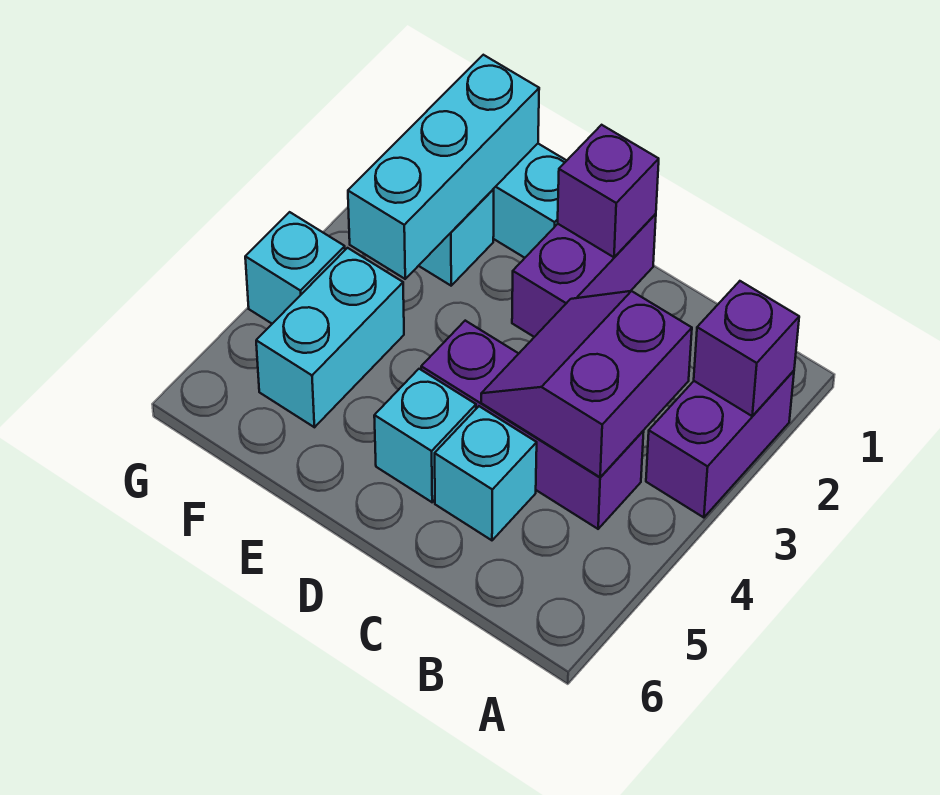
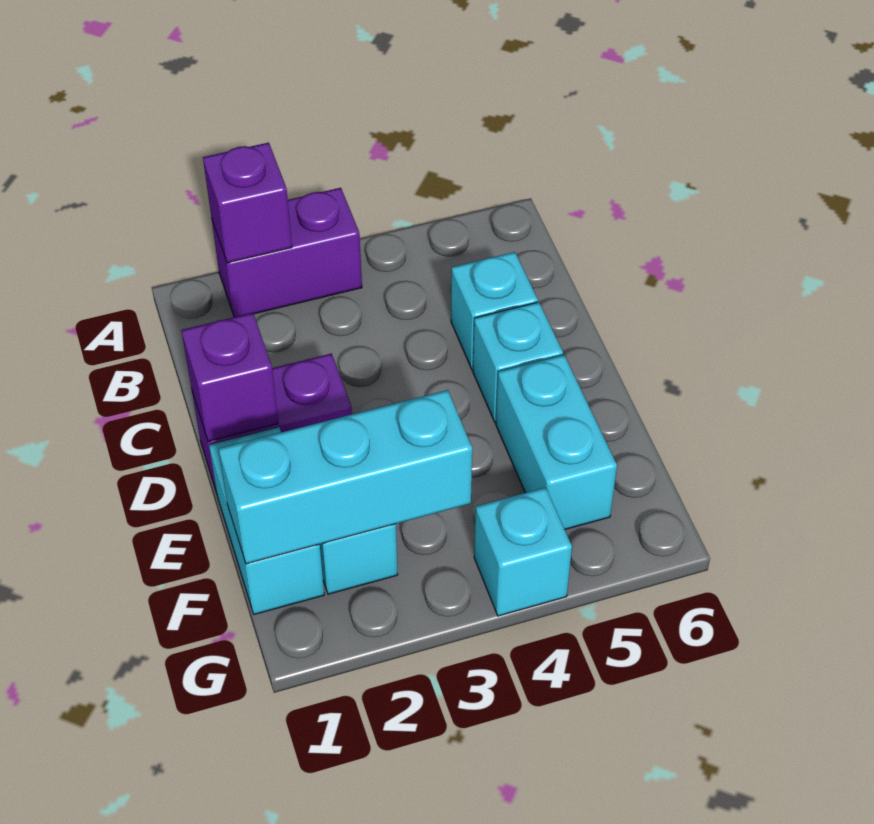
purple slope B3:C4 level 2 top B -> none
purple brick B4:D4 level 1 -> none
cyan brick F4:F5 level 1 -> cyan brick E5:F5 level 1

